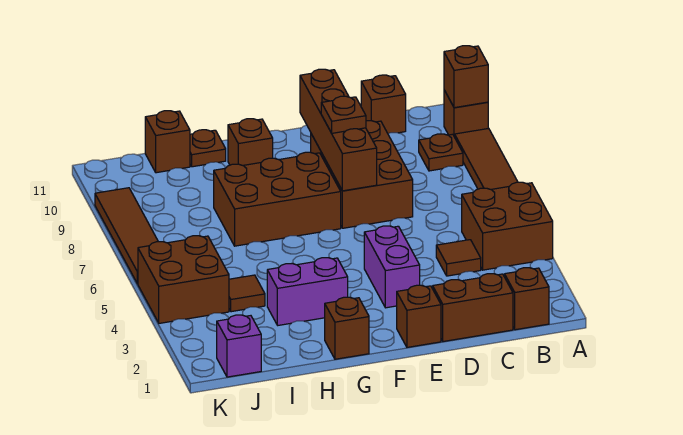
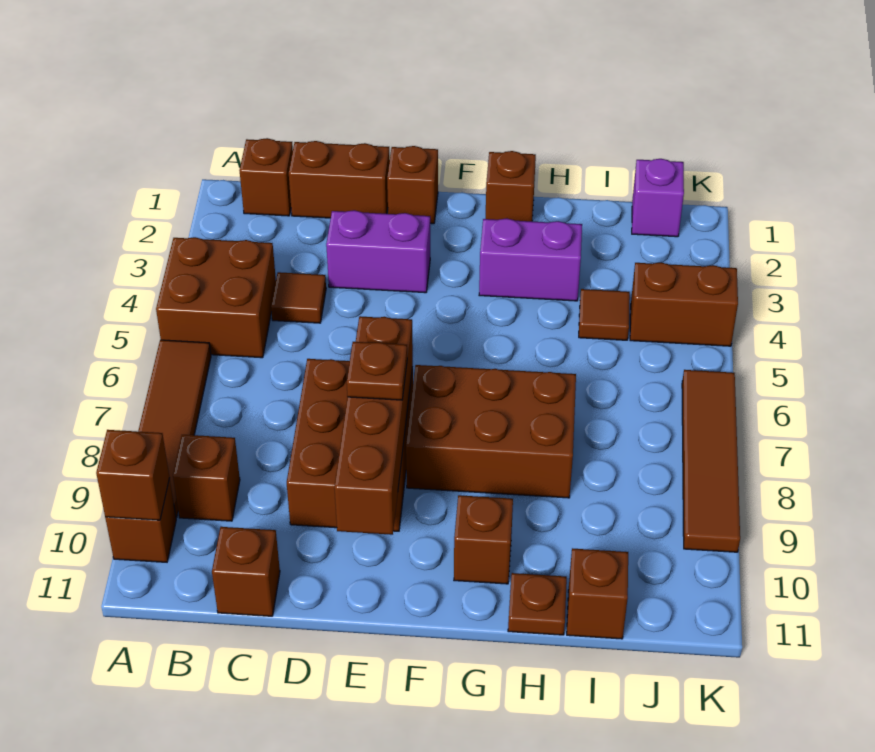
brown plate B9 level 1 -> brown brick B9 level 1
purple brick E3:E4 level 1 -> purple brick D3:E3 level 1
brown brick J4:K5 level 1 -> brown brick J4:K4 level 1

